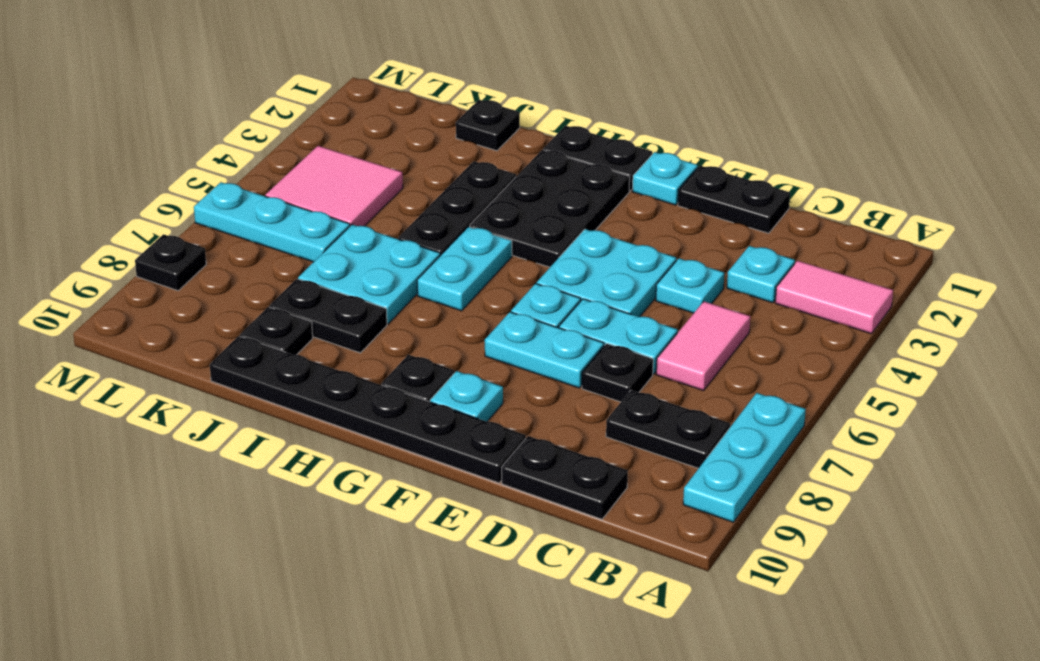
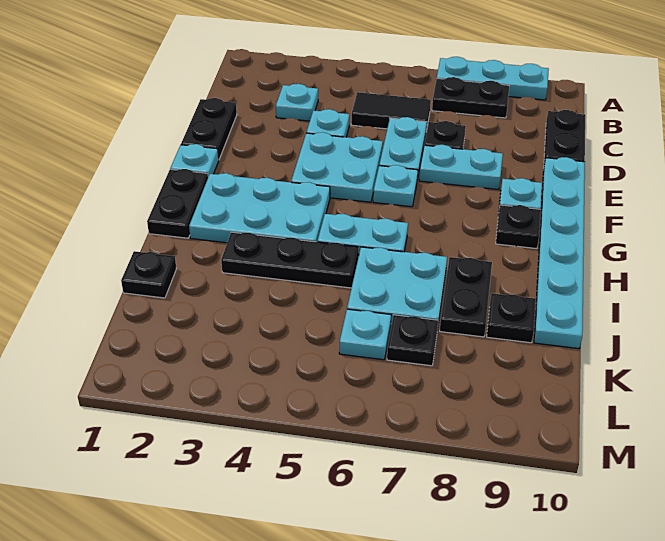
pink tile A3:B3 level 1 -> none
black plate B8:C8 level 1 -> black plate B7:B8 level 1
pink tile C5:C6 level 1 -> black tile C5:C6 level 1
cyan plate E7:F7 level 1 -> cyan plate E7:E8 level 1
black plate E10:J10 level 1 -> cyan plate E10:J10 level 1
black plate G2:H4 level 1 -> cyan plate G2:H4 level 1
pink tile K4:L5 level 1 -> none
cyan plate K6:M6 level 1 -> cyan plate K6 level 1
black plate M8 level 1 -> black plate K7 level 1

